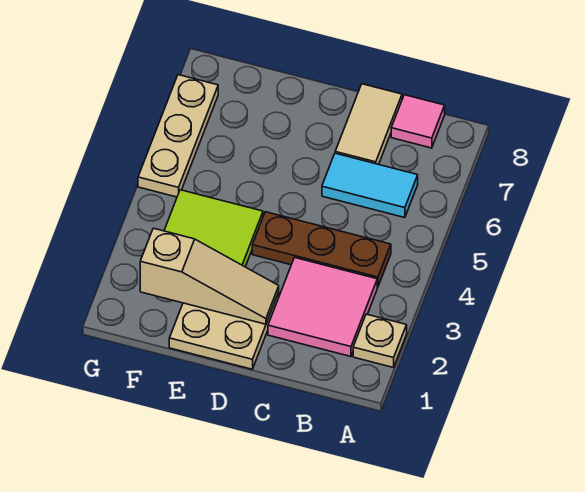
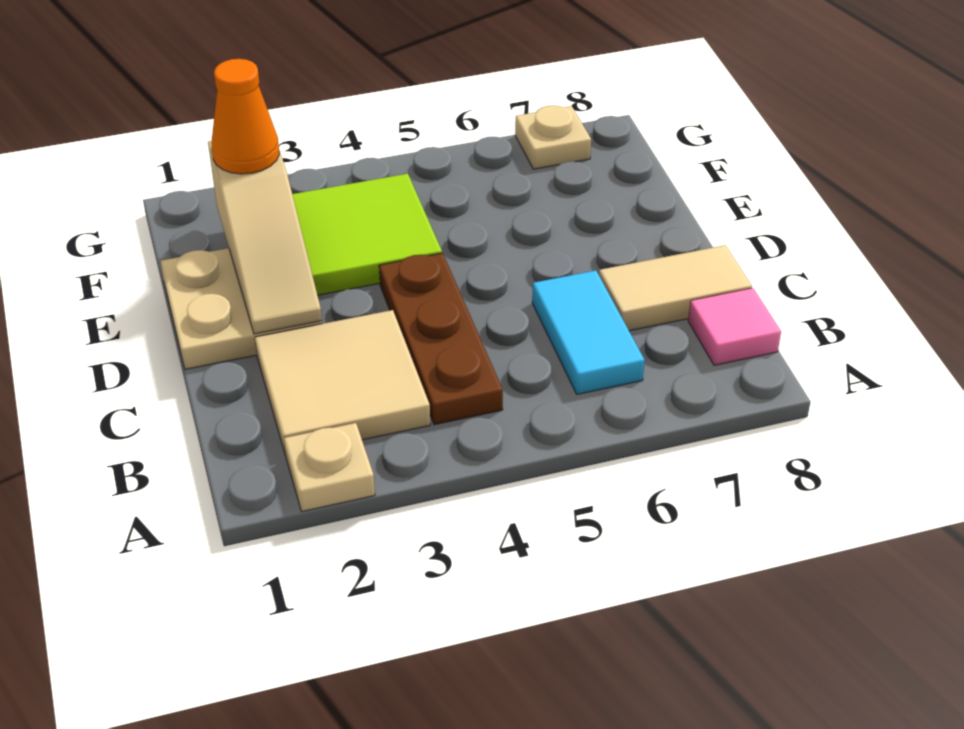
pink tile B2:C3 level 1 -> tan tile B2:C3 level 1
none -> orange cone F2 level 3
tan plate G5:G7 level 1 -> tan plate G7 level 1

